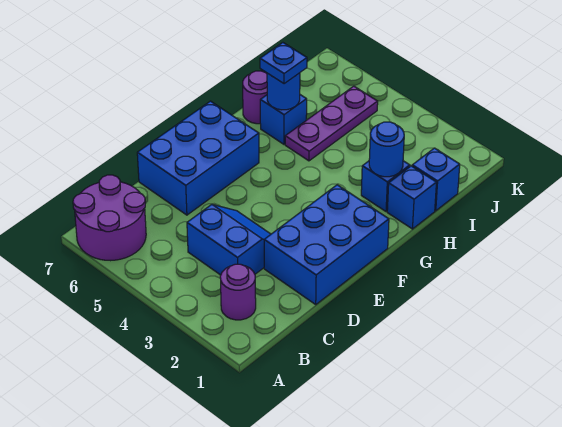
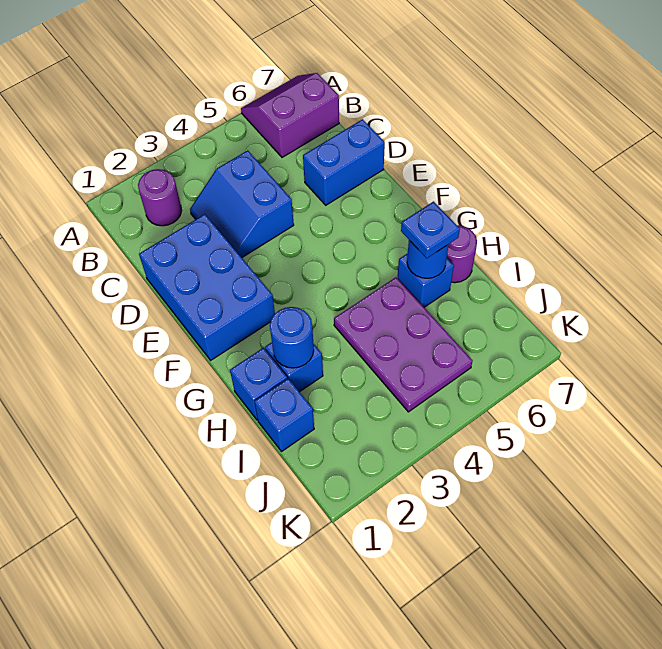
purple round brick A6:B7 level 1 -> purple slope A6:B7 level 1 top B
blue slope C3:D4 level 1 top C -> blue slope C3:D4 level 1 top 4
blue brick D6:F7 level 1 -> blue brick D6:D7 level 1
purple plate H5:J5 level 1 -> purple plate H4:J5 level 1

